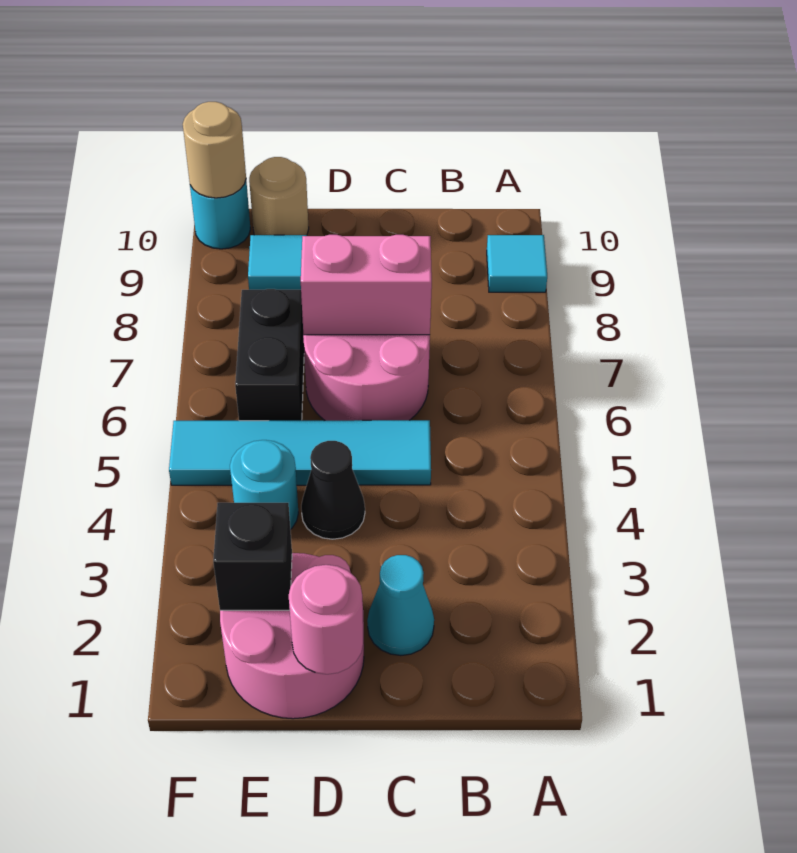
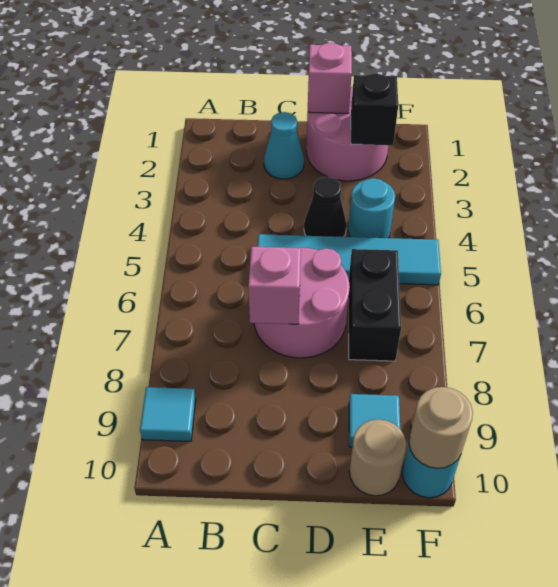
pink brick C7:D7 level 2 -> pink brick C7 level 2
pink round brick D1 level 2 -> pink brick D1 level 2

